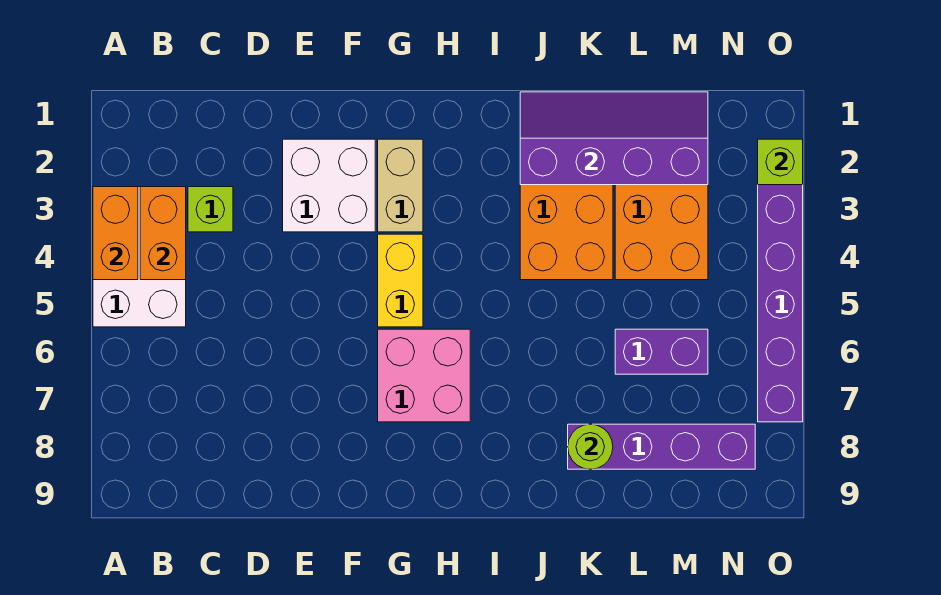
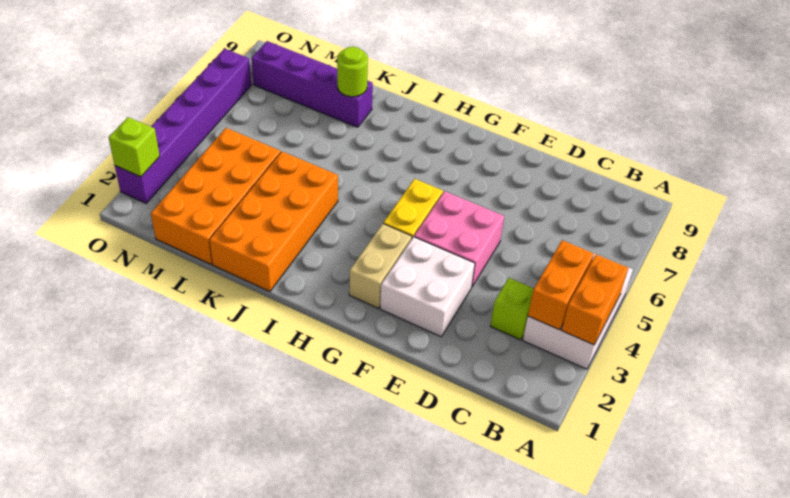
pink brick G6:H7 level 1 -> pink brick E4:F5 level 1
purple slope J1:M2 level 2 top 2 -> none
purple brick L6:M6 level 1 -> none

